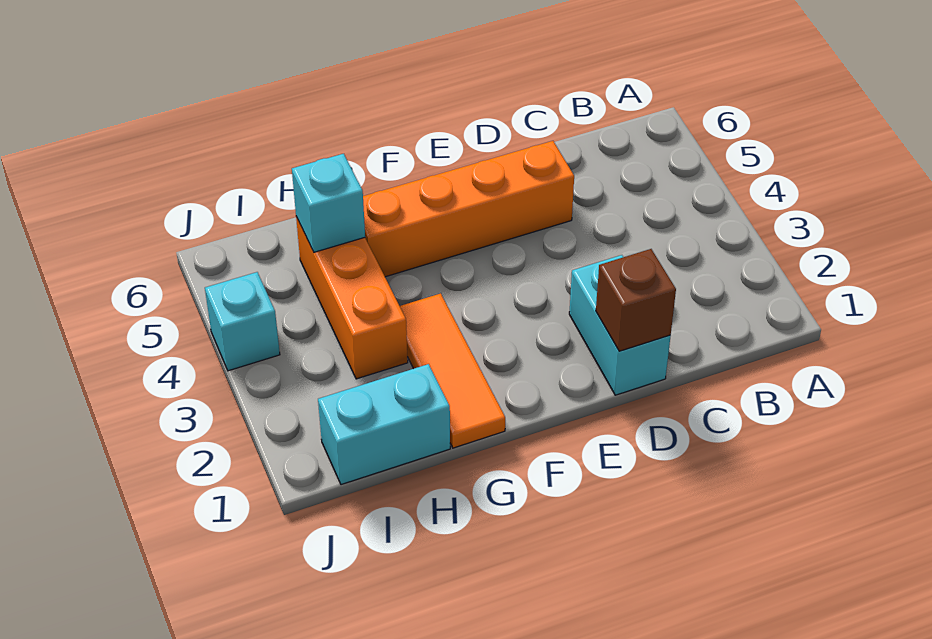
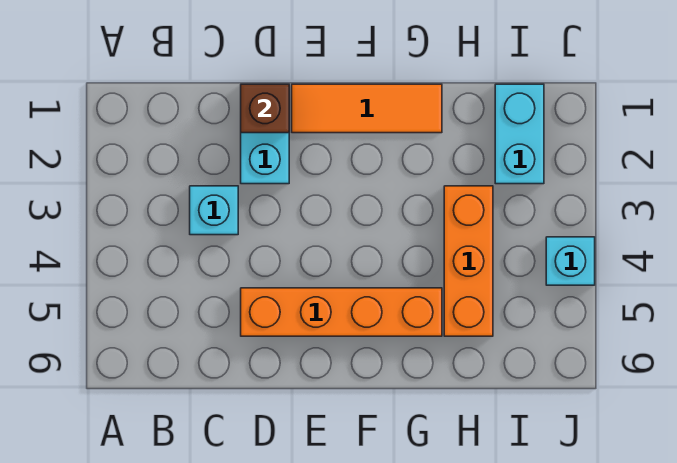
orange tile G1:G3 level 1 -> orange tile E1:G1 level 1
cyan brick H1:I1 level 1 -> cyan brick I1:I2 level 1
cyan brick H5 level 2 -> cyan brick C3 level 1

